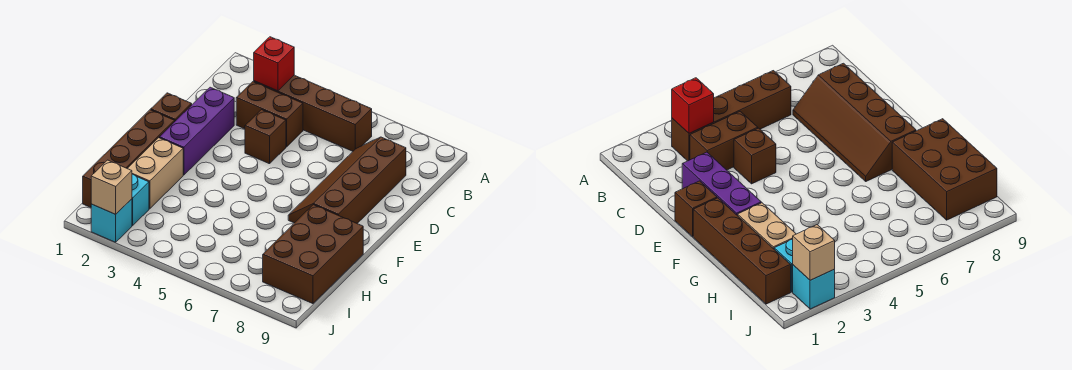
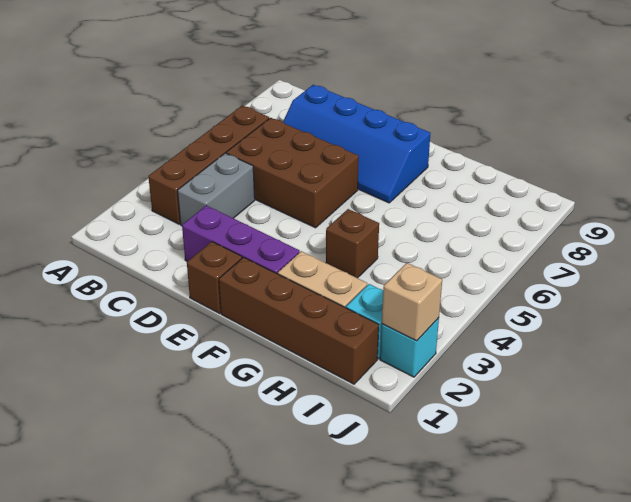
red brick B3 level 2 -> none
brown brick C3:C4 level 1 -> grey brick C3:C4 level 1
brown slope C7:F8 level 1 top 8 -> blue slope C7:F8 level 1 top 8
brown brick D4 level 1 -> brown brick G4 level 1
brown brick G8:I9 level 1 -> brown brick C5:E6 level 1

